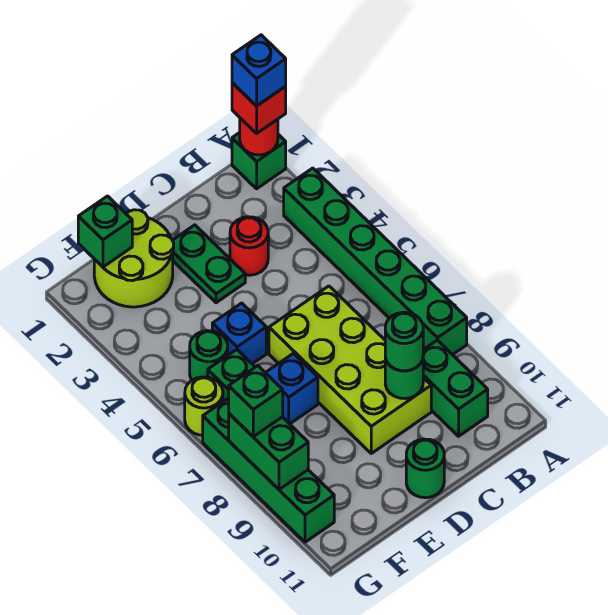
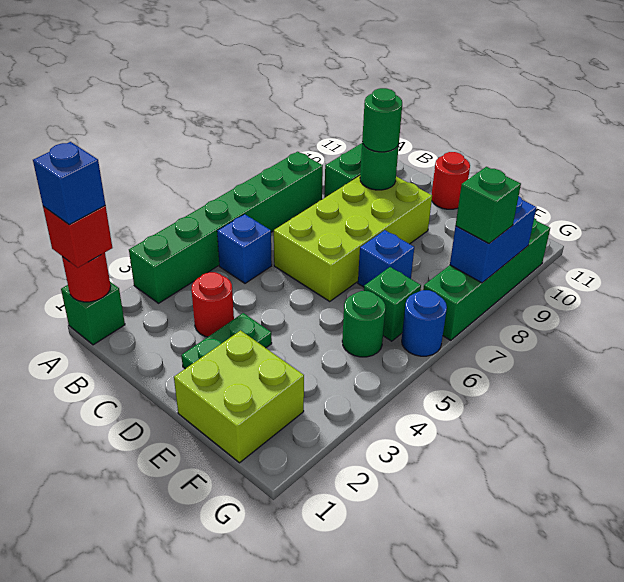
green round brick D11 level 1 -> red round brick D11 level 1
lime round brick E1:F2 level 1 -> lime brick E1:F2 level 1
blue brick E5 level 1 -> blue brick B5 level 1
green brick F1 level 2 -> none
lime round brick G6 level 1 -> blue round brick G6 level 1
green brick G8:G9 level 2 -> blue brick G8:G9 level 2

